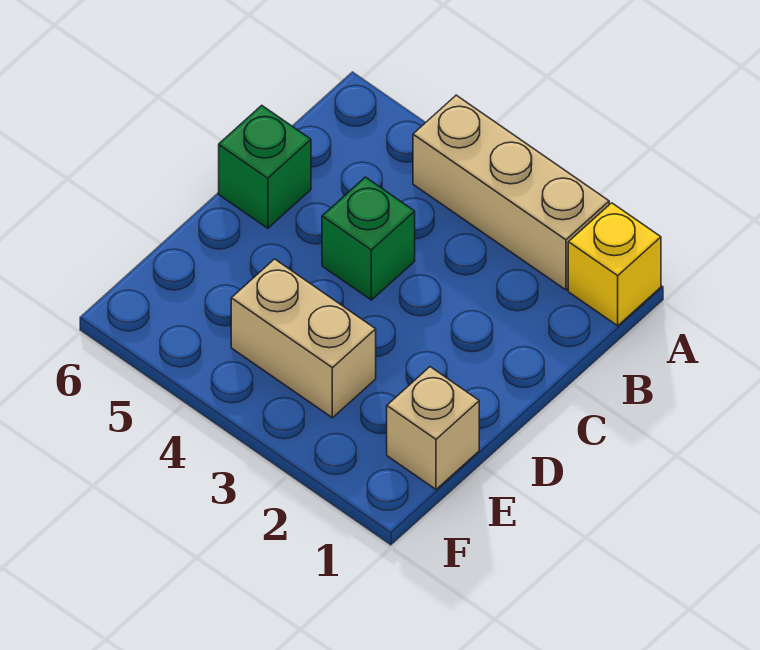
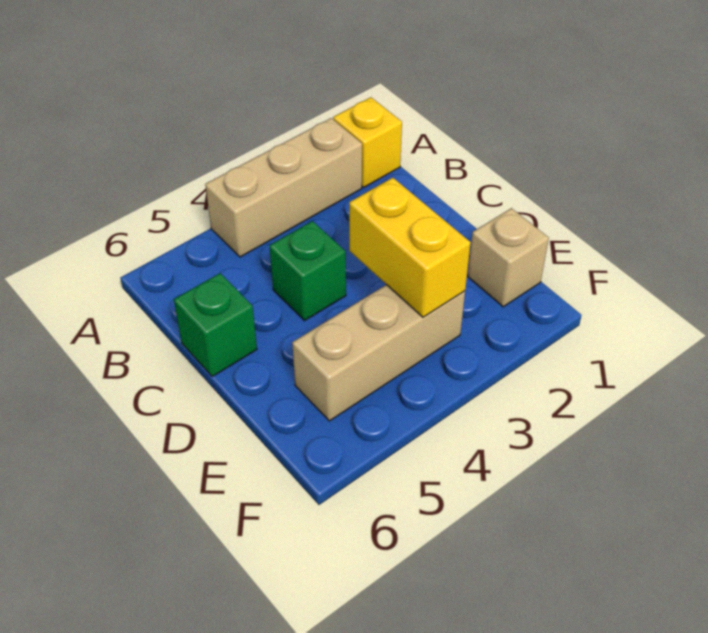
none -> yellow brick D3:E3 level 2
tan brick E3:E4 level 1 -> tan brick E3:E5 level 1

